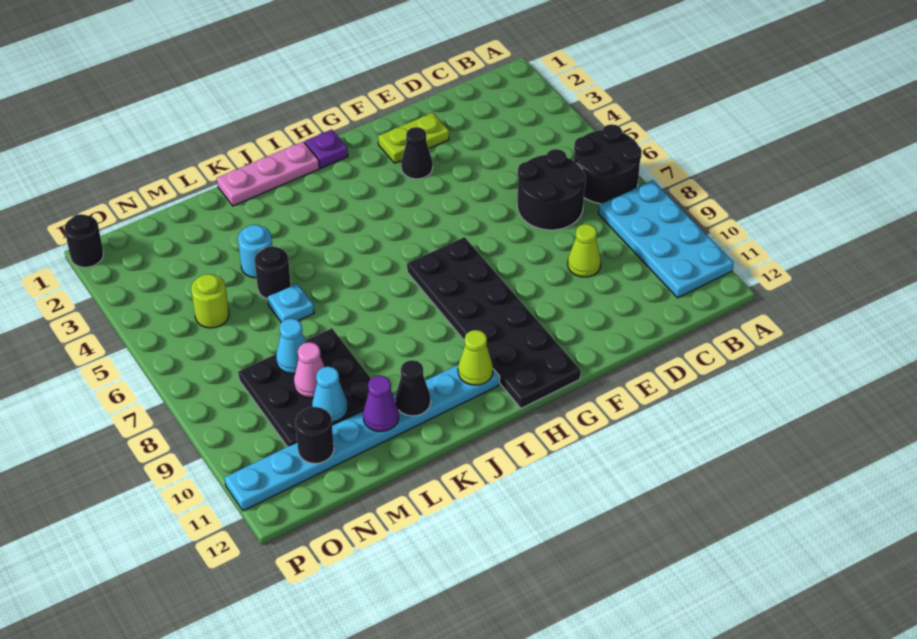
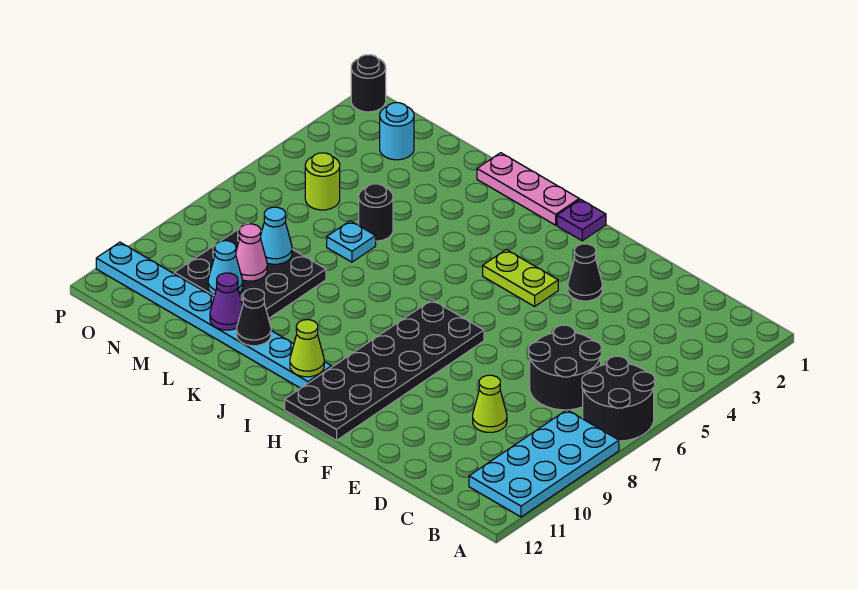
lime plate E2:F2 level 1 -> lime plate G4:H4 level 1
cyan round brick L4 level 1 -> cyan round brick N2 level 1
black round brick N11 level 2 -> none

